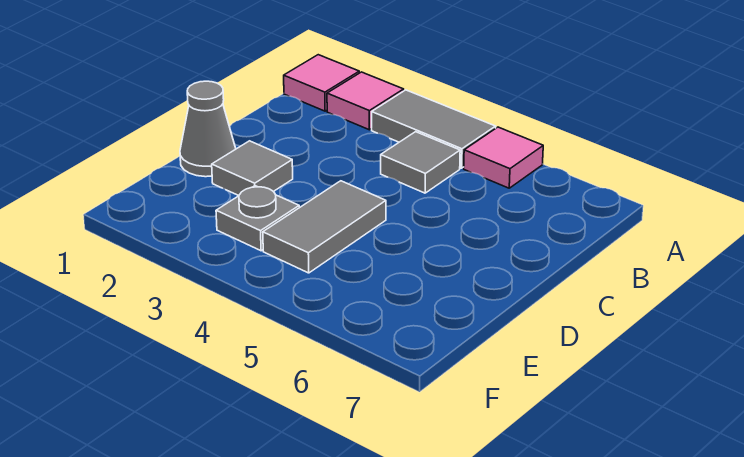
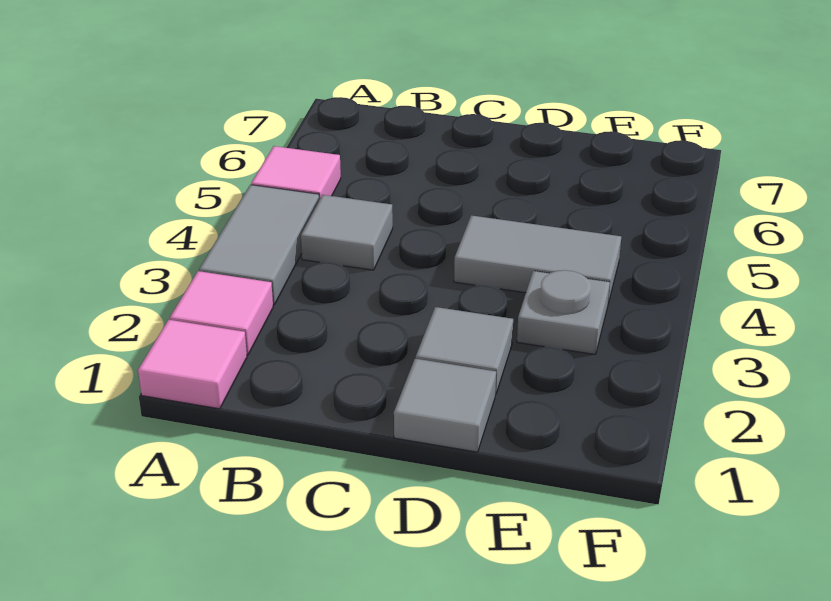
grey cone D1 level 1 -> grey tile D1 level 1

